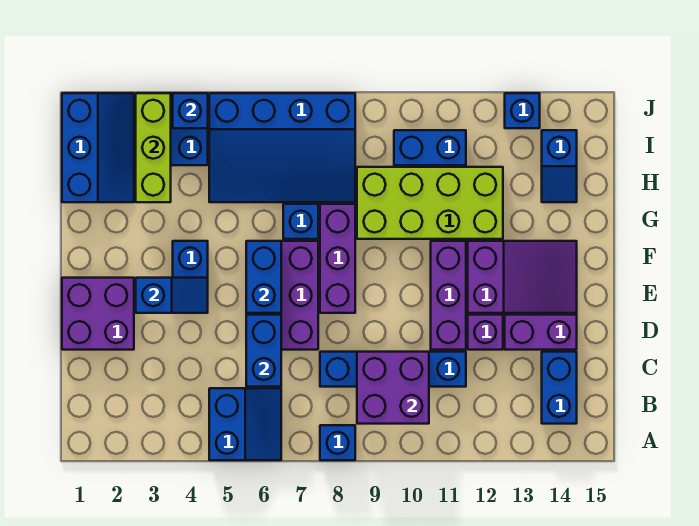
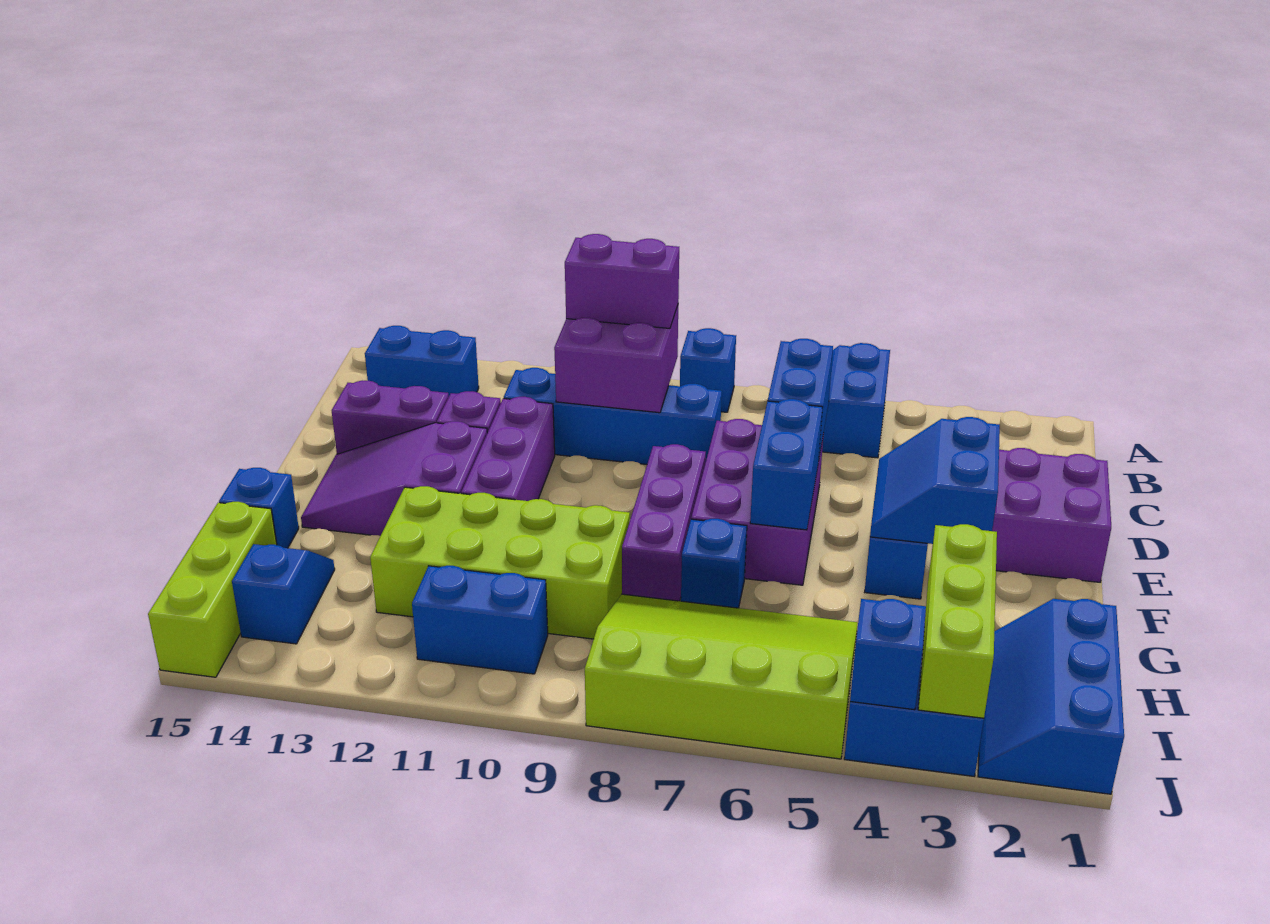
none -> purple brick B9:B10 level 3
blue brick B14:C14 level 1 -> blue brick B13:B14 level 1
blue slope E3:E4 level 2 top 3 -> blue slope E3:F4 level 2 top 3
blue slope H5:J8 level 1 top J -> lime slope H5:J8 level 1 top J
none -> lime brick H15:J15 level 1
blue brick J13 level 1 -> blue brick G15 level 1

